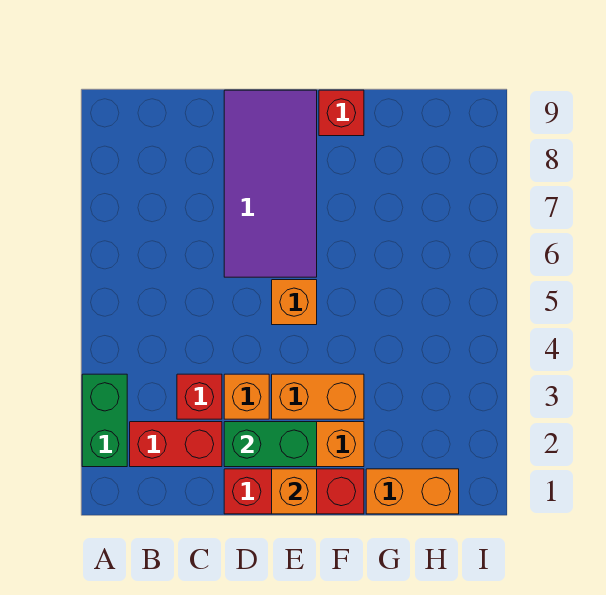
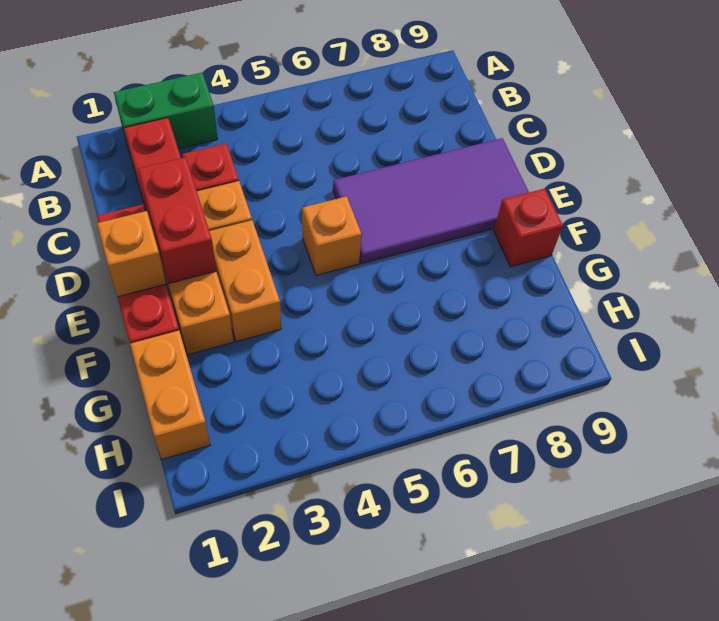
green brick D2:E2 level 2 -> red brick D2:E2 level 2

